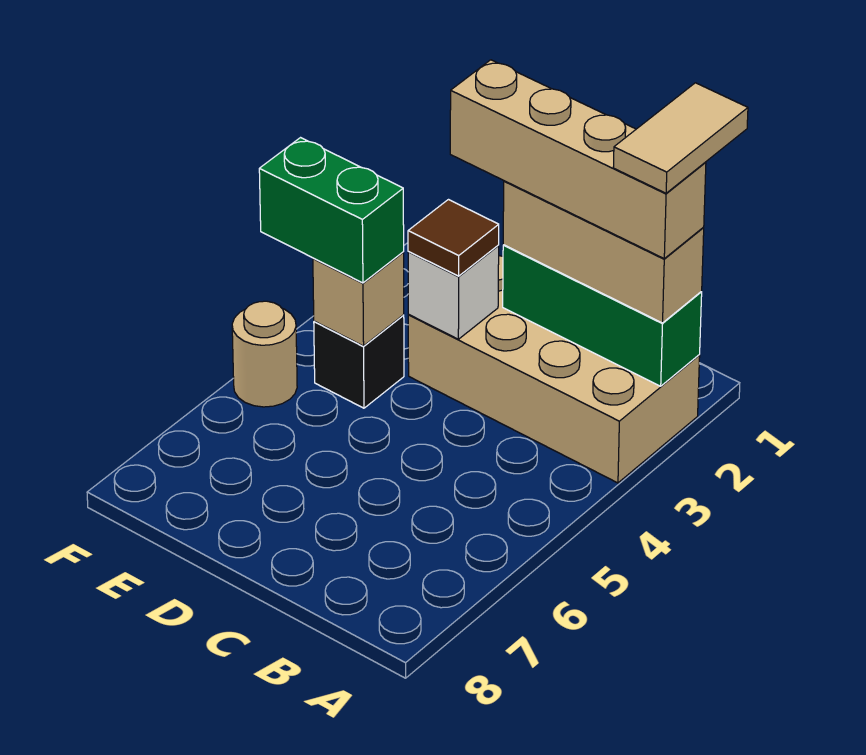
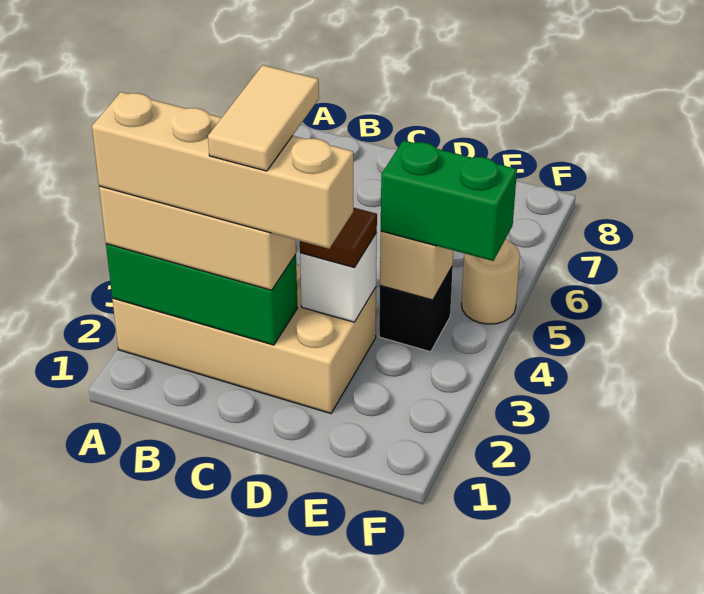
tan tile A1:A2 level 5 -> tan tile C2:C3 level 5

